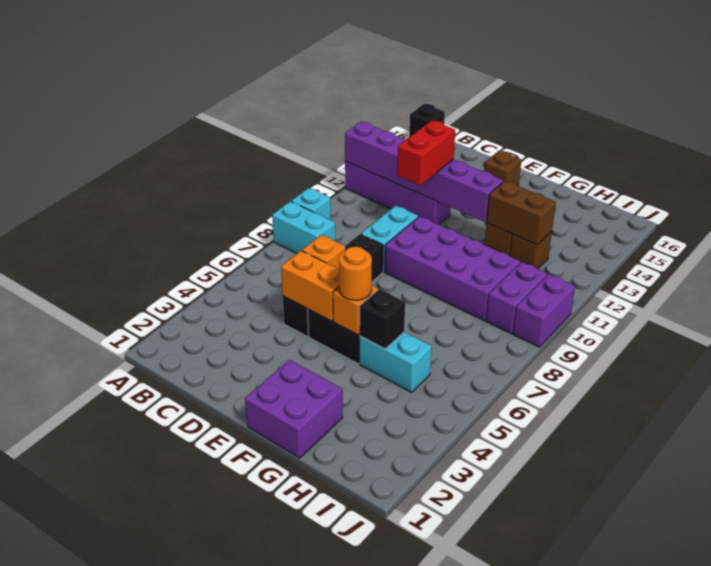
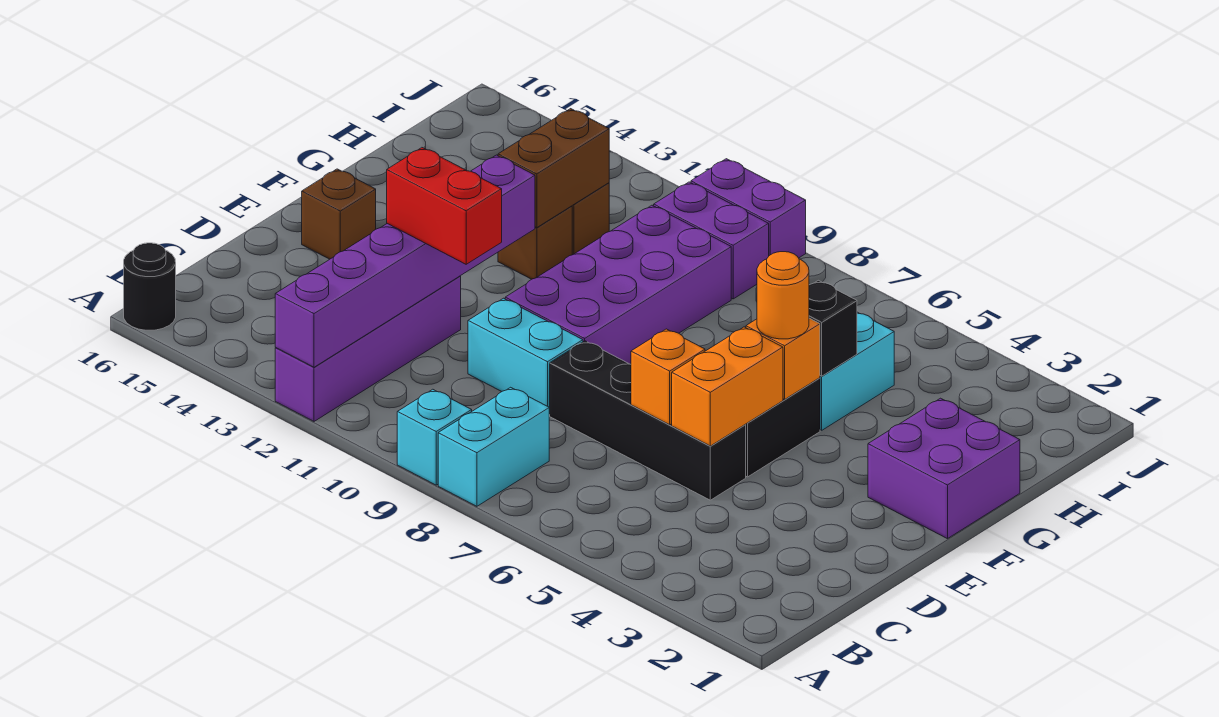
black brick A16 level 1 -> black round brick A16 level 1

